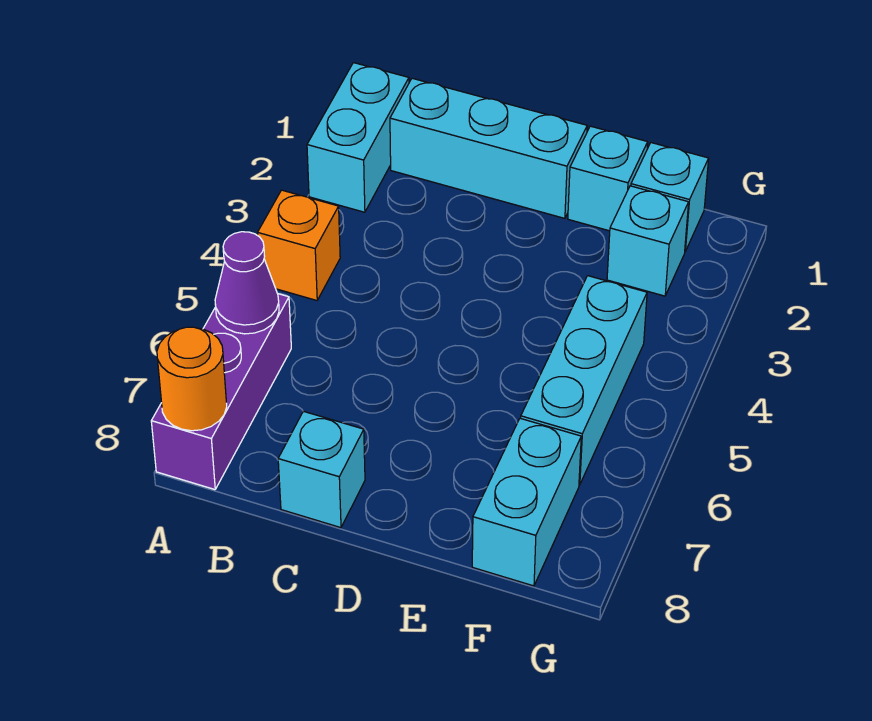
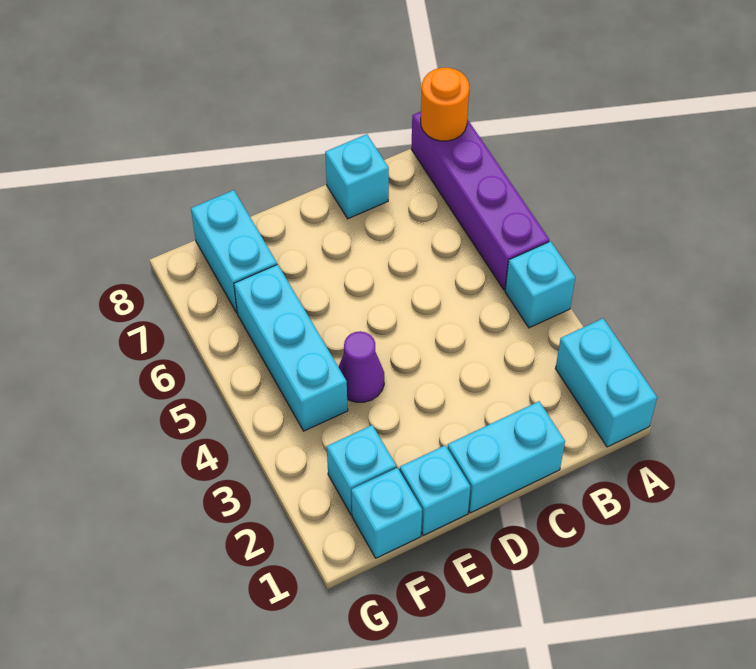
orange brick A4 level 1 -> cyan brick A4 level 1
purple brick A6:A8 level 1 -> purple brick A5:A8 level 1
purple cone A6 level 2 -> purple cone E4 level 1
cyan brick B1:D1 level 1 -> cyan brick C1:D1 level 1

